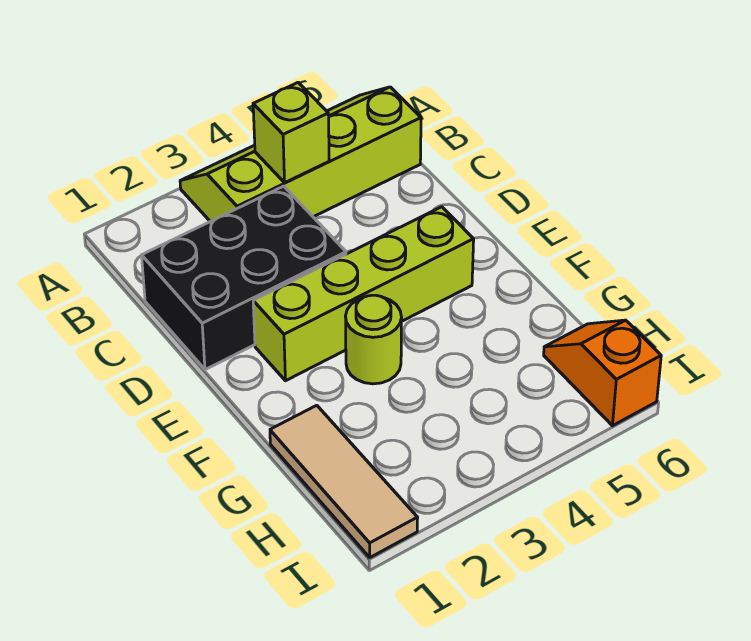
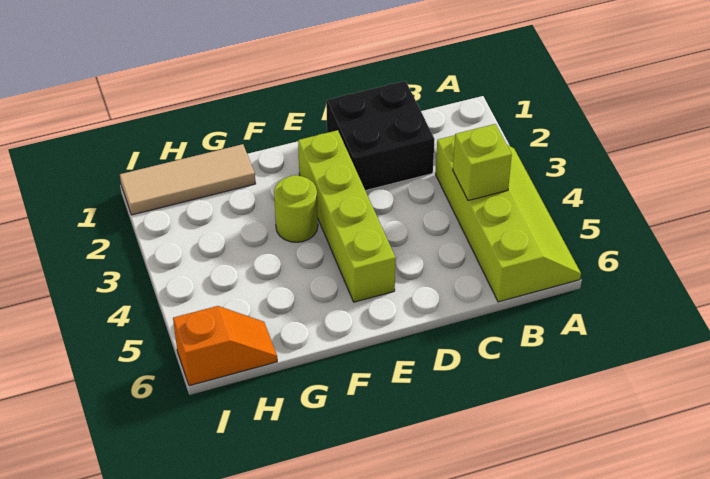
black brick C1:D3 level 1 -> black brick C1:D2 level 1

